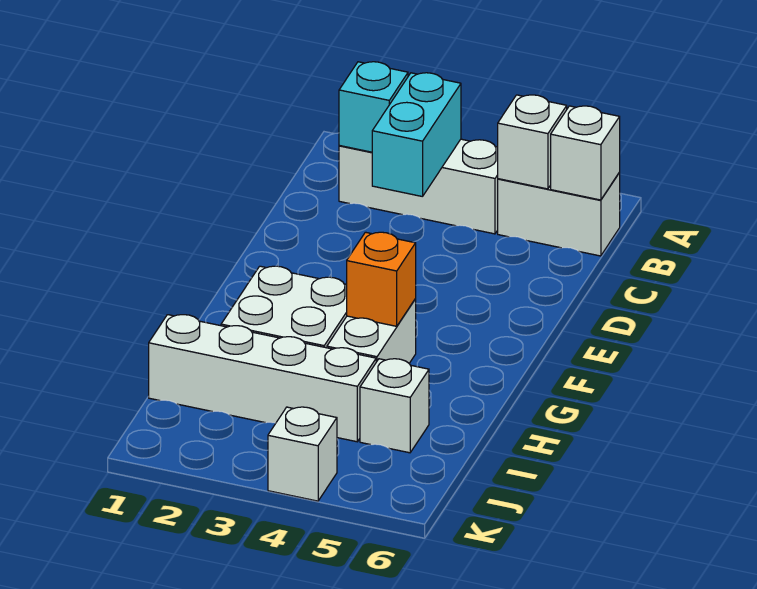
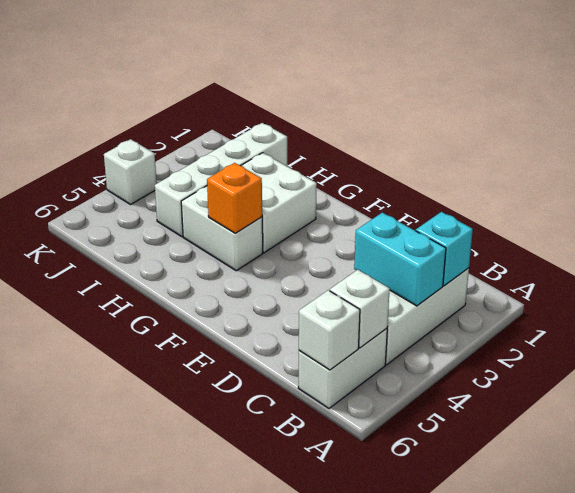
white brick I5 level 1 -> none

